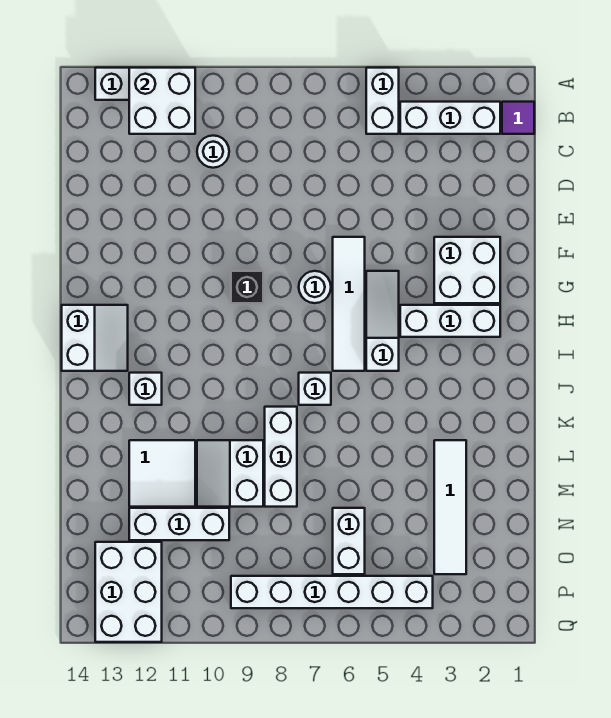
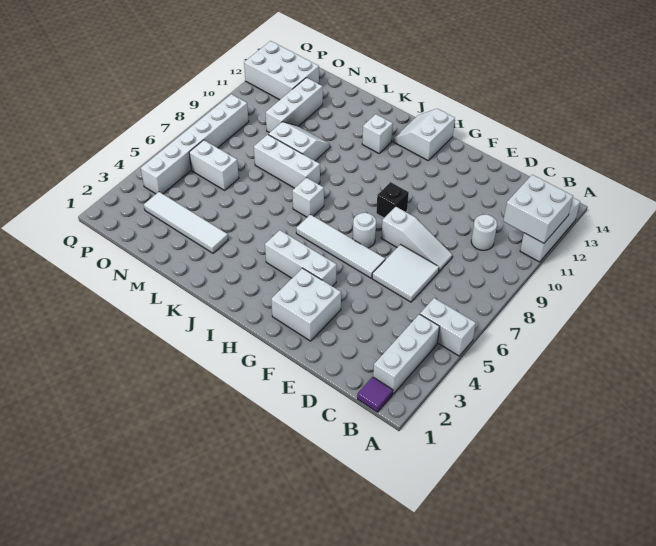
white slope G5:I5 level 1 top I -> white slope D8:F8 level 1 top F
white brick H2:H4 level 1 -> white brick G4:I4 level 1
white slope H13:I14 level 1 top 14 -> white slope H13:I14 level 1 top H
white tile L11:M12 level 1 -> white tile D6:E7 level 1

